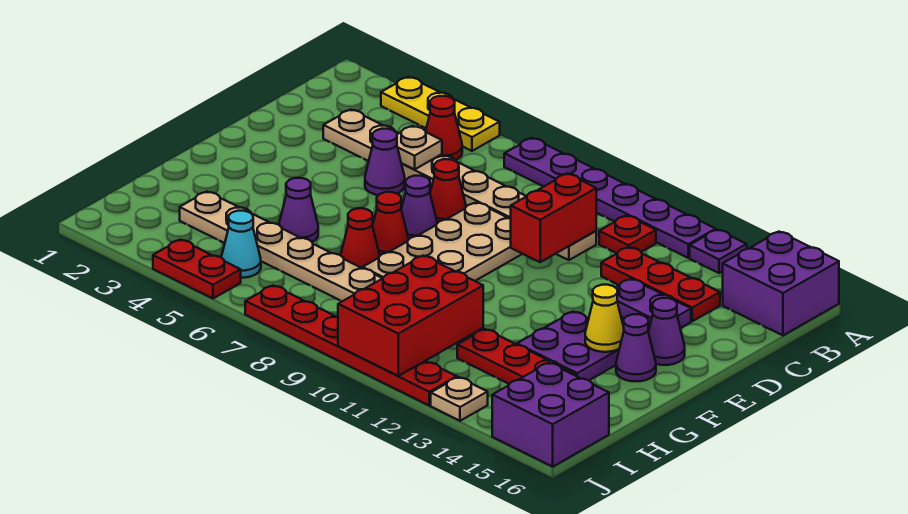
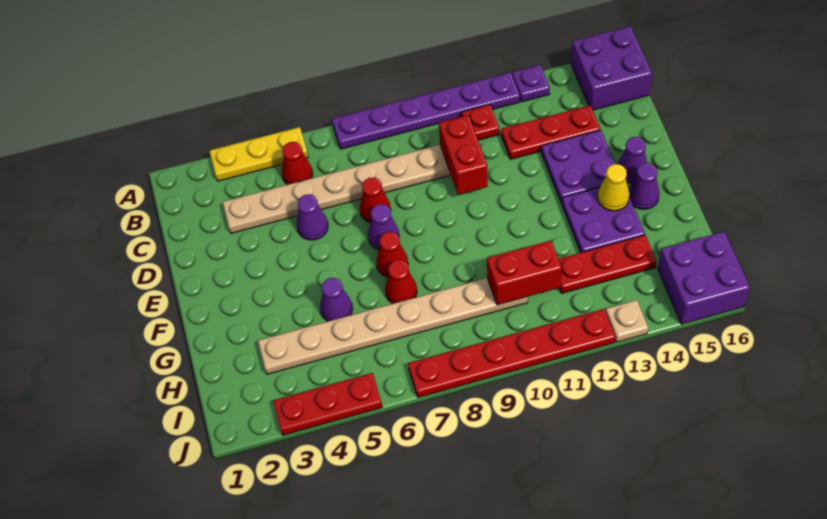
tan plate C5 level 2 -> none
tan plate D8:G9 level 1 -> none
purple plate D13:D14 level 1 -> purple plate D13:E14 level 1
red brick H10:J11 level 2 -> red brick H10:H11 level 2
cyan cone I5 level 1 -> none
red plate J4:J5 level 1 -> red plate J3:J5 level 1

